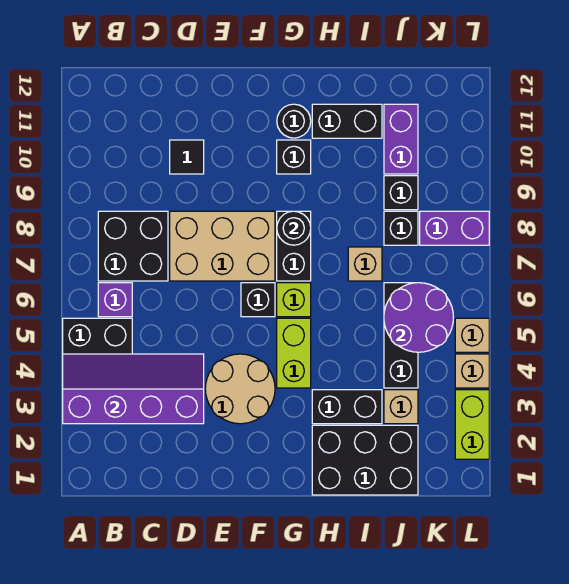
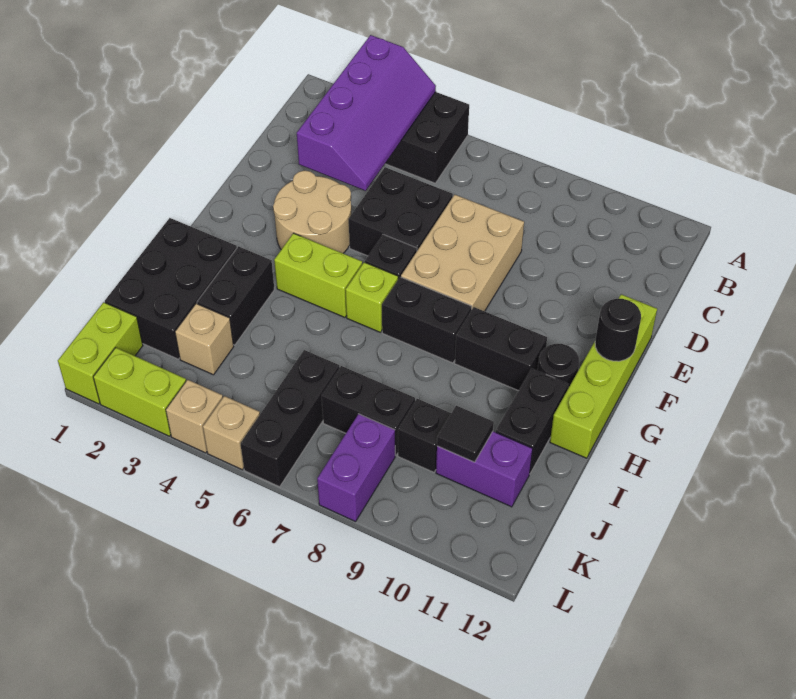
purple brick B6 level 1 -> none
black brick B7:C8 level 1 -> black brick D5:E6 level 1
black tile D10 level 1 -> black tile J10 level 2
none -> lime brick E12:H12 level 1
black round brick G8 level 2 -> black round brick F12 level 2
black brick G10 level 1 -> black brick G9:G10 level 1
tan brick I7 level 1 -> none
black brick J4:J6 level 1 -> black brick J6:L6 level 1
purple round brick J5:K6 level 2 -> none
black brick J8 level 1 -> black brick J7:J8 level 1
none -> lime brick K1:L1 level 1

